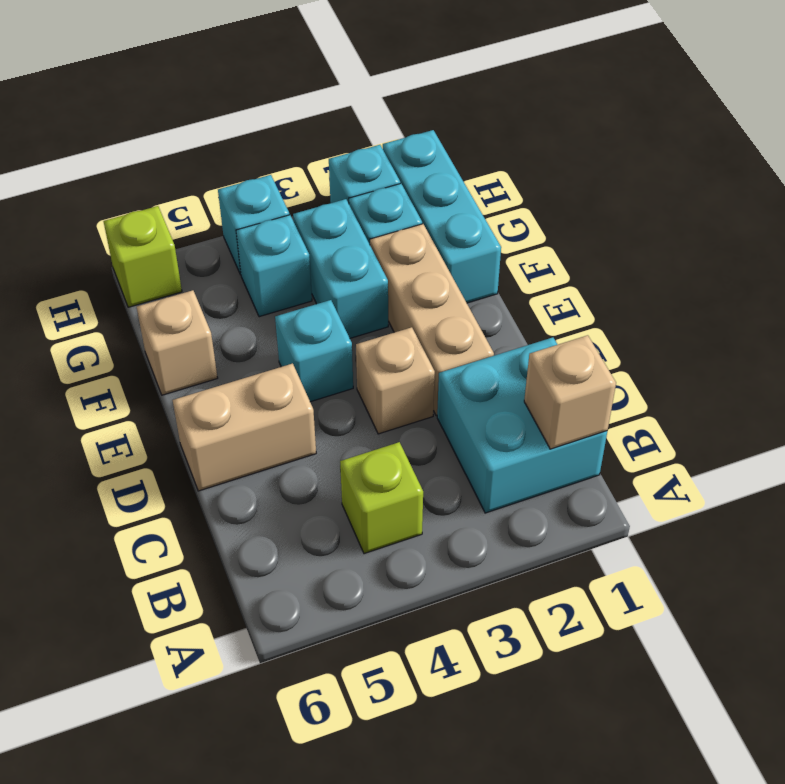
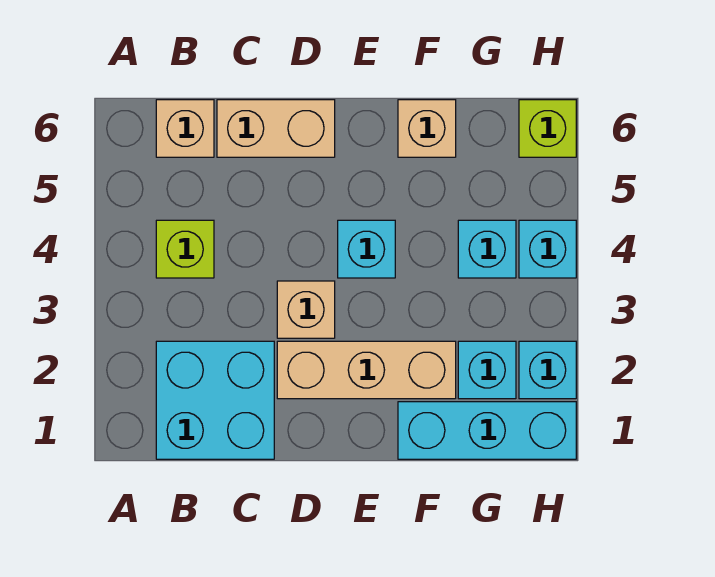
tan brick B1 level 2 -> tan brick B6 level 1
tan brick D5:D6 level 1 -> tan brick C6:D6 level 1
cyan brick F3:G3 level 1 -> none

